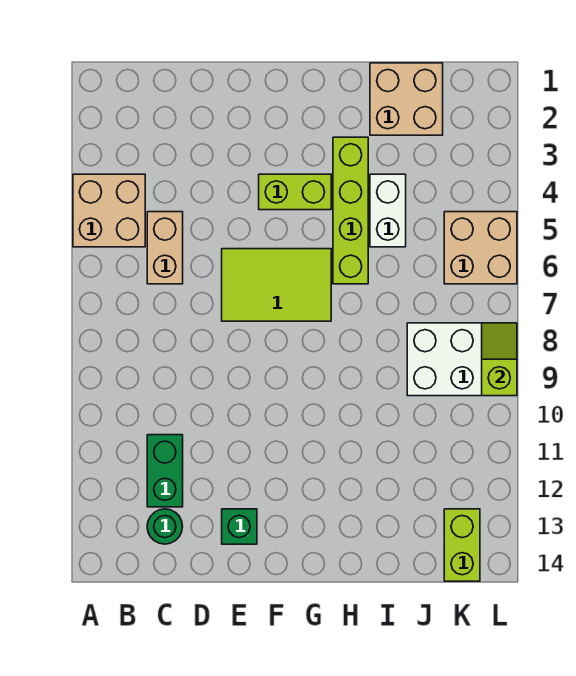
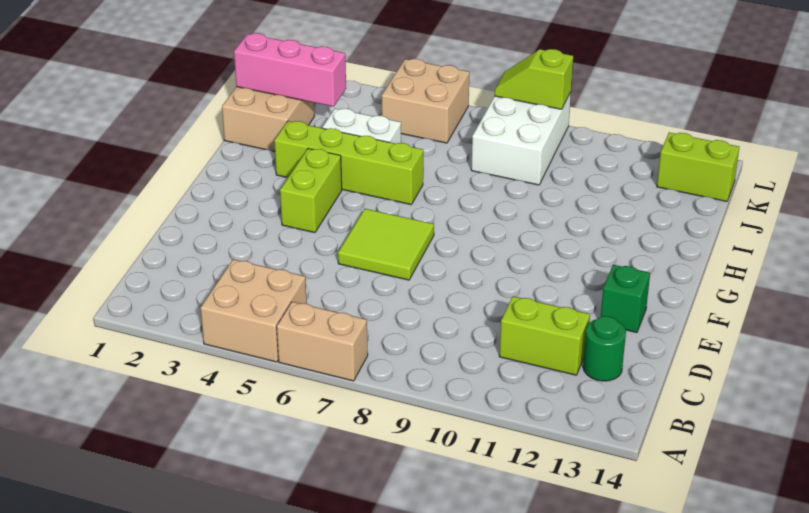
tan brick C5:C6 level 1 -> tan brick A6:A7 level 1
green brick C11:C12 level 1 -> lime brick C11:C12 level 1
lime tile E6:G7 level 1 -> lime tile E6:F7 level 1
none -> pink brick J1:J3 level 2

